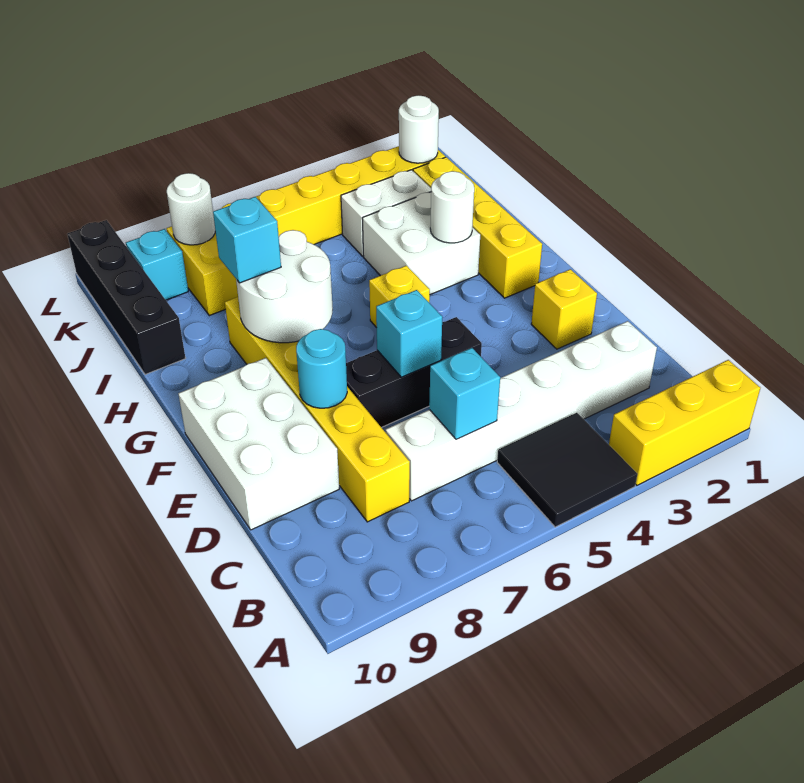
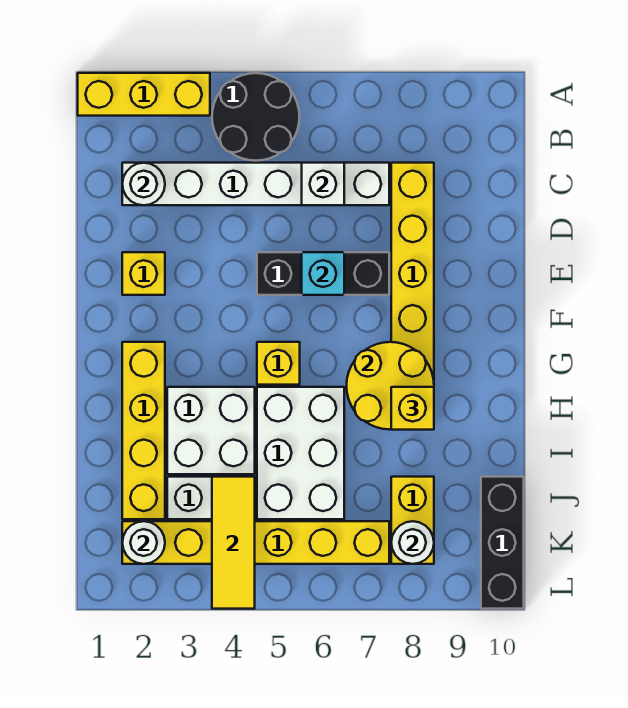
black tile A4:B5 level 1 -> black round brick A4:B5 level 1
cyan brick C6 level 2 -> white brick C6 level 2
white brick D9:F10 level 1 -> white brick H5:J6 level 1
cyan round brick E8 level 2 -> none
white round brick G7:H8 level 2 -> yellow round brick G7:H8 level 2
white round brick H3 level 2 -> white round brick C2 level 2
cyan brick H8 level 3 -> yellow brick H8 level 3
black brick I10:L10 level 1 -> black brick J10:L10 level 1
none -> yellow tile J4:L4 level 2
cyan brick K9 level 1 -> none

